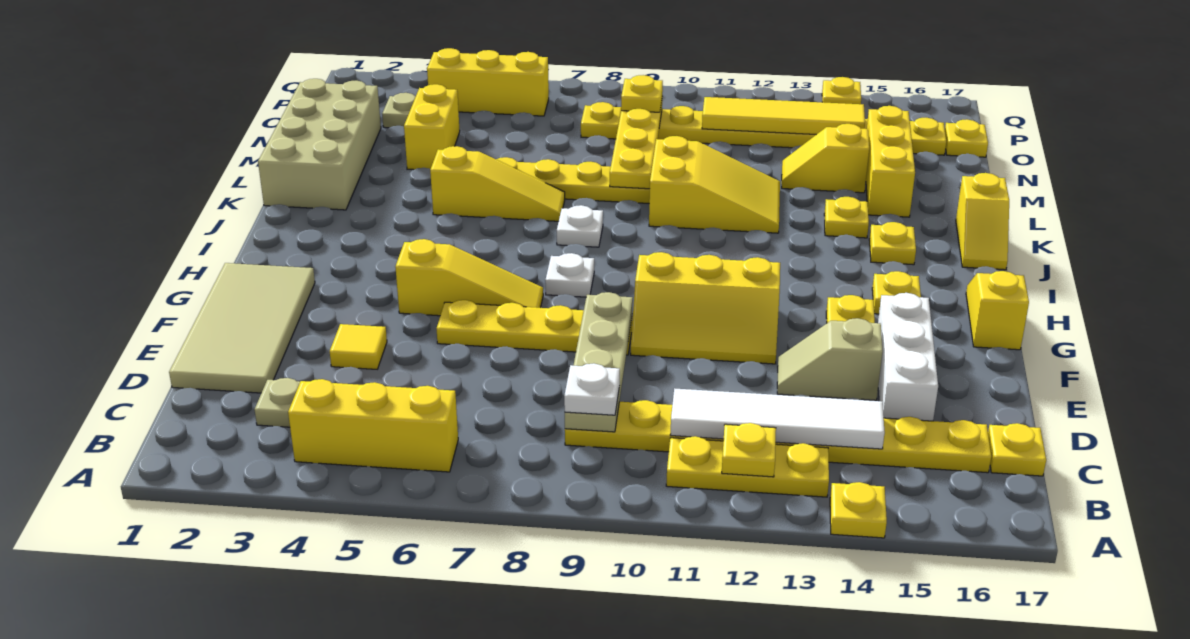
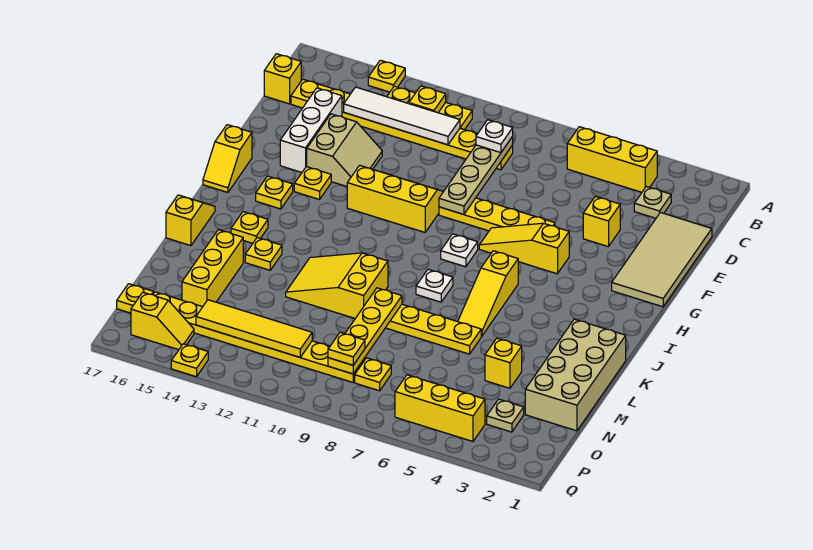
yellow plate C17 level 1 -> yellow brick C17 level 1
yellow tile E4 level 1 -> yellow brick E4 level 1
tan slope E13:E14 level 1 top 14 -> tan slope E13:F14 level 1 top 14
yellow slope K5:K7 level 1 top 5 -> yellow slope I6:K6 level 1 top I
yellow brick M4:N4 level 1 -> yellow brick M4 level 1
yellow slope M13:M14 level 1 top 14 -> yellow slope P15:P16 level 1 top 16

